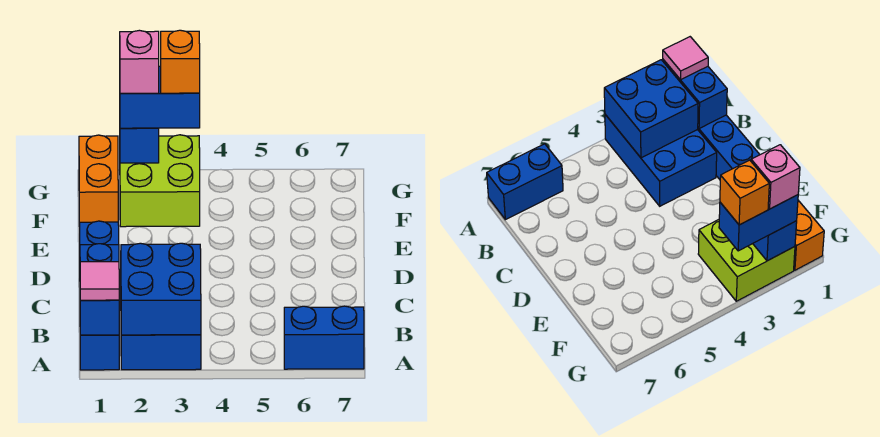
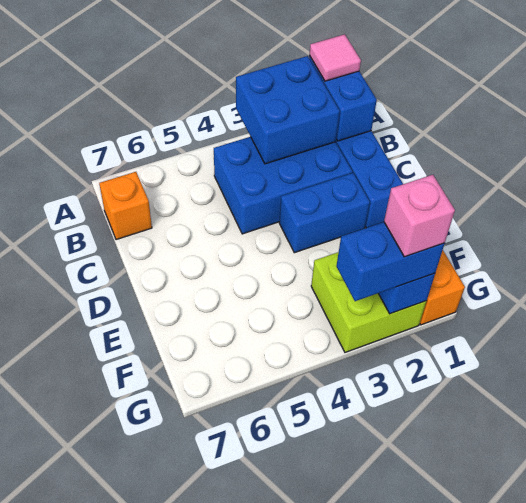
blue brick A2:C3 level 1 -> blue brick B2:C4 level 1
blue brick A6:A7 level 1 -> blue brick D2:D3 level 1
orange brick G3 level 4 -> orange brick B7 level 1

